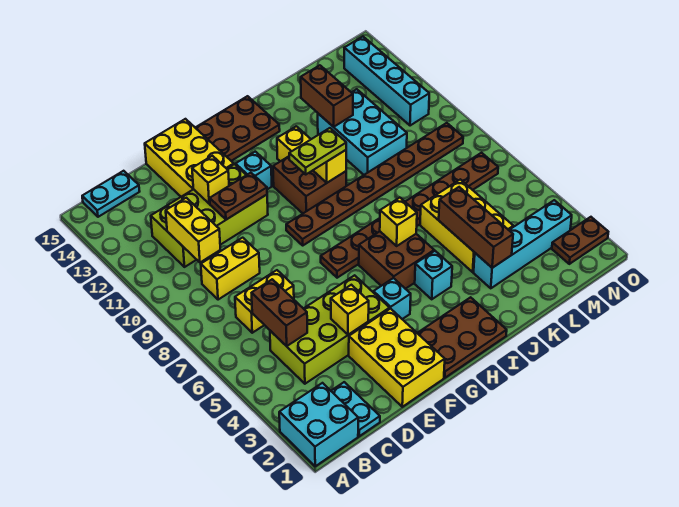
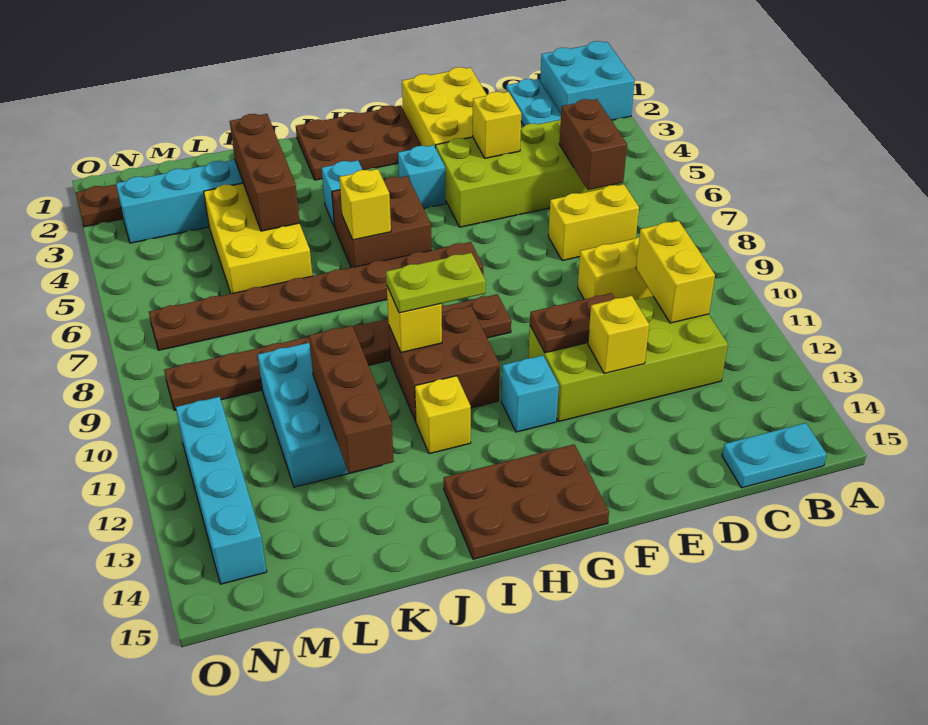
yellow brick E13:F15 level 1 -> none
brown brick K12:K13 level 2 -> brown brick K11:K13 level 2

